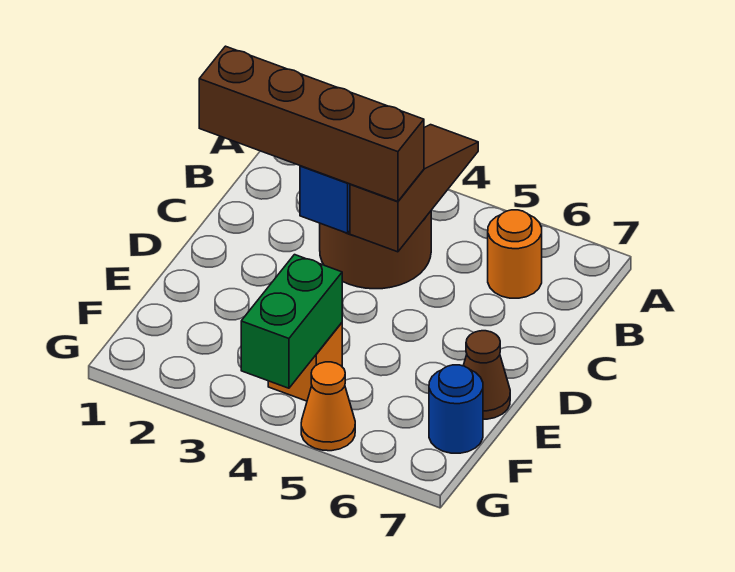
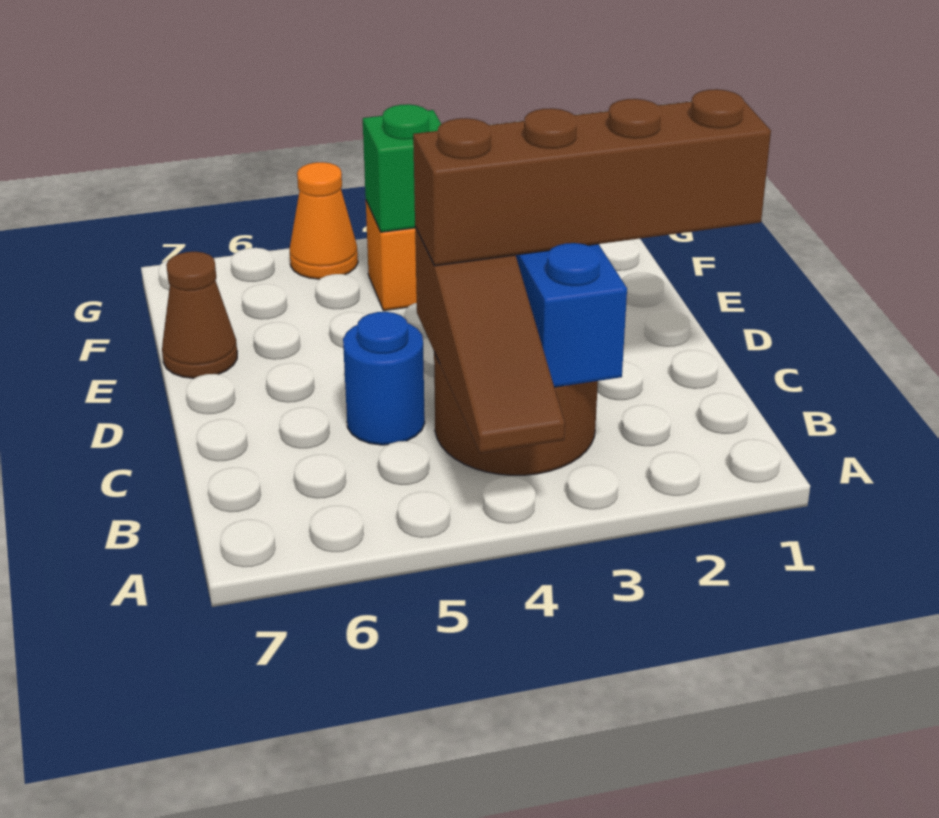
orange round brick B6 level 1 -> none
green brick F4:G4 level 2 -> green brick F4 level 2
blue round brick F7 level 1 -> blue round brick C5 level 1

